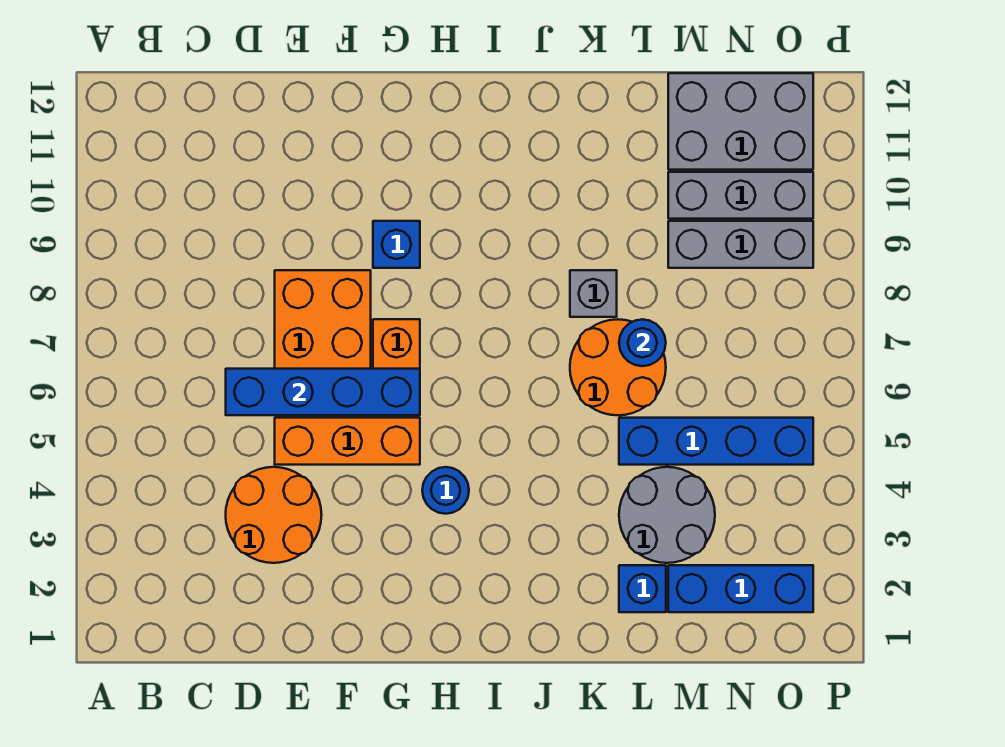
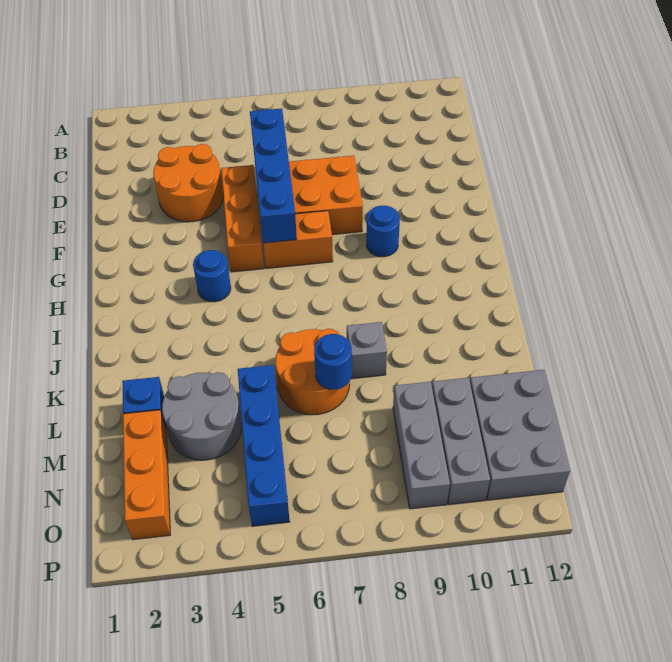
blue brick G9 level 1 -> blue round brick G9 level 1
blue brick M2:O2 level 1 -> orange brick M2:O2 level 1

